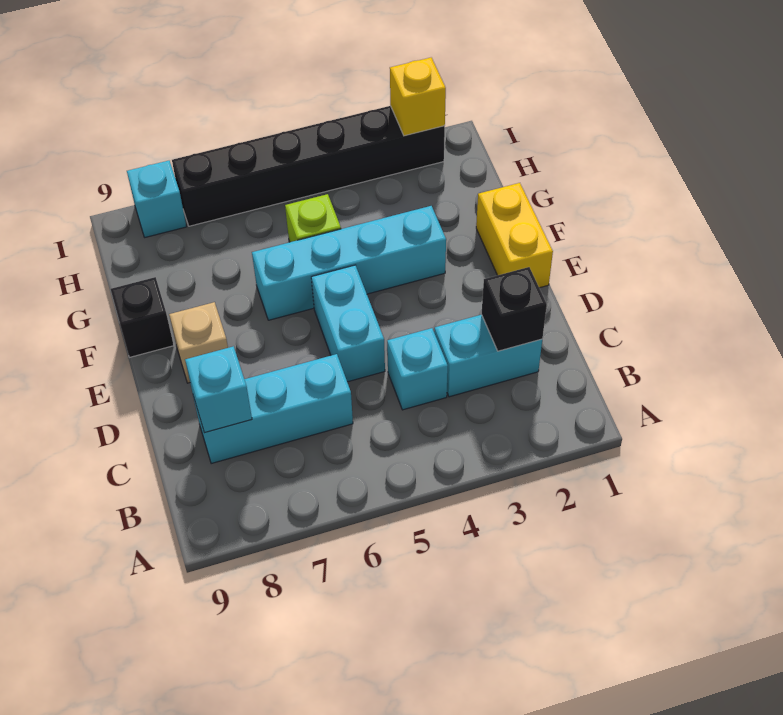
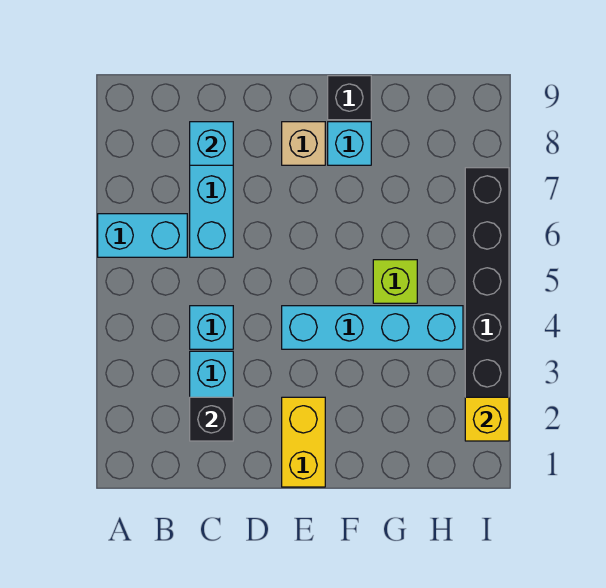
cyan brick D5:E5 level 1 -> cyan brick A6:B6 level 1
yellow brick E1:F1 level 1 -> yellow brick E1:E2 level 1
cyan brick F3:F6 level 1 -> cyan brick E4:H4 level 1
cyan brick I8 level 1 -> cyan brick F8 level 1

